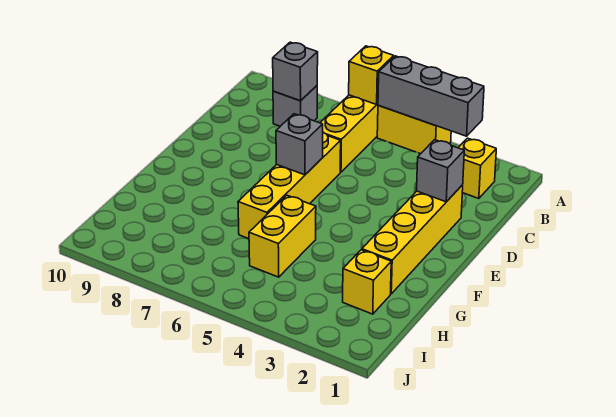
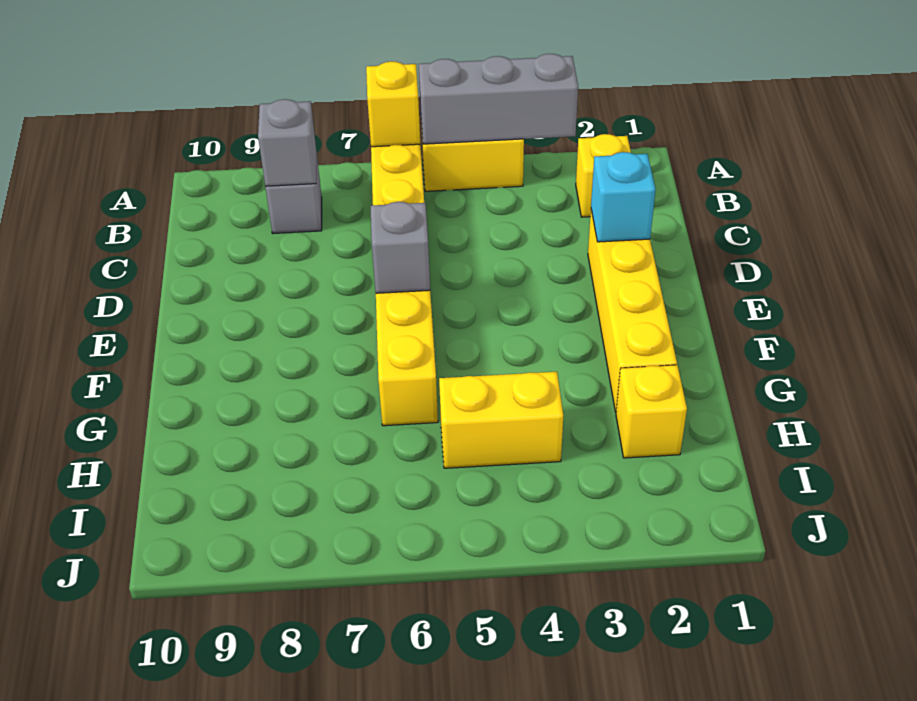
grey brick D2 level 2 -> cyan brick D2 level 2
yellow brick G5:H5 level 1 -> yellow brick H4:H5 level 1

